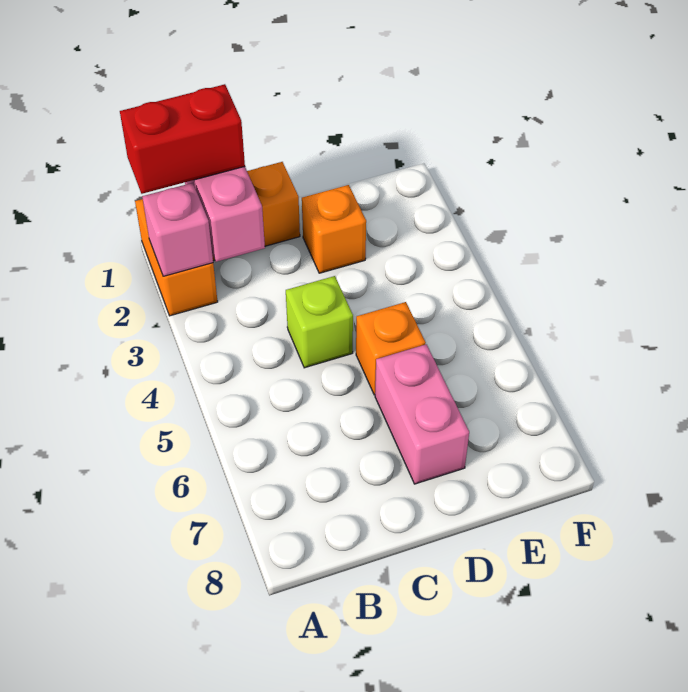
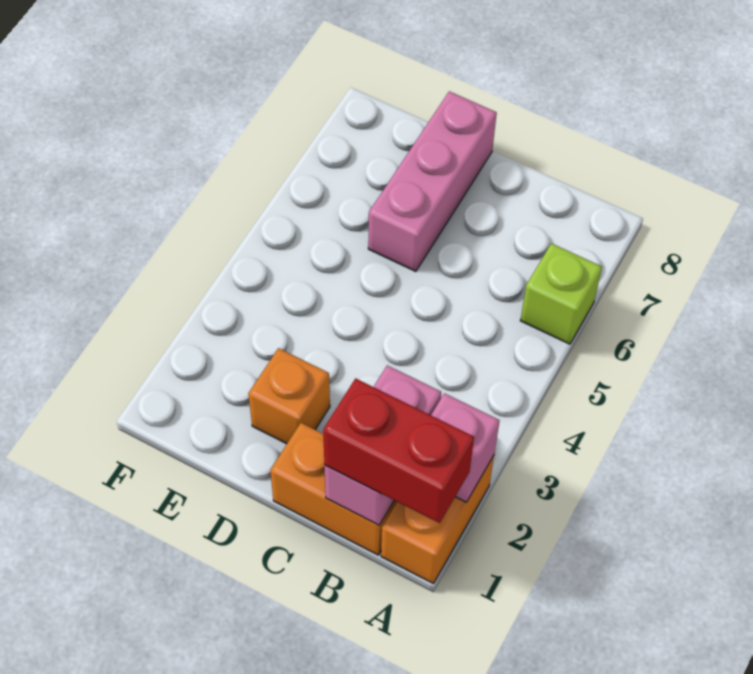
lime brick C4 level 1 -> lime brick A6 level 1
orange brick D5 level 1 -> none
pink brick D6:D7 level 1 -> pink brick D6:D8 level 1

